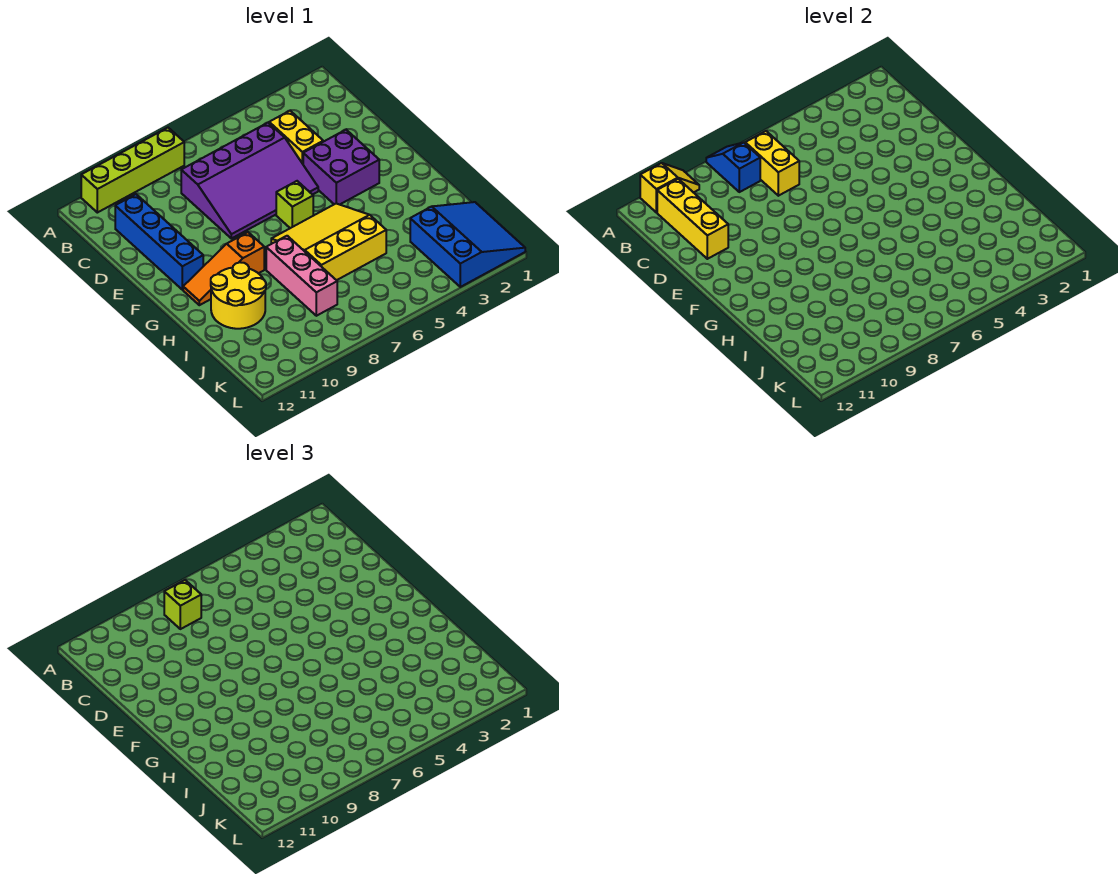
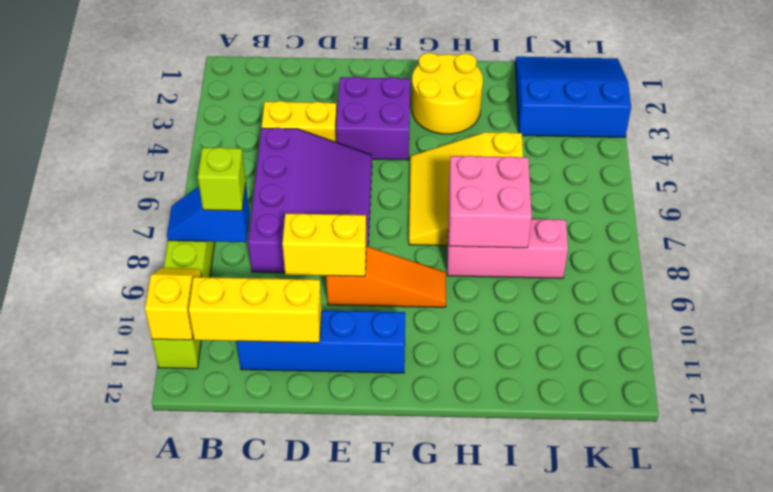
yellow brick B7:C7 level 2 -> yellow brick D9:E9 level 2
lime brick F6 level 1 -> none
orange slope G9:G11 level 1 top 9 -> orange slope E9:G9 level 1 top E
none -> pink brick H7:I8 level 2
yellow round brick H10:I11 level 1 -> yellow round brick G2:H3 level 1

